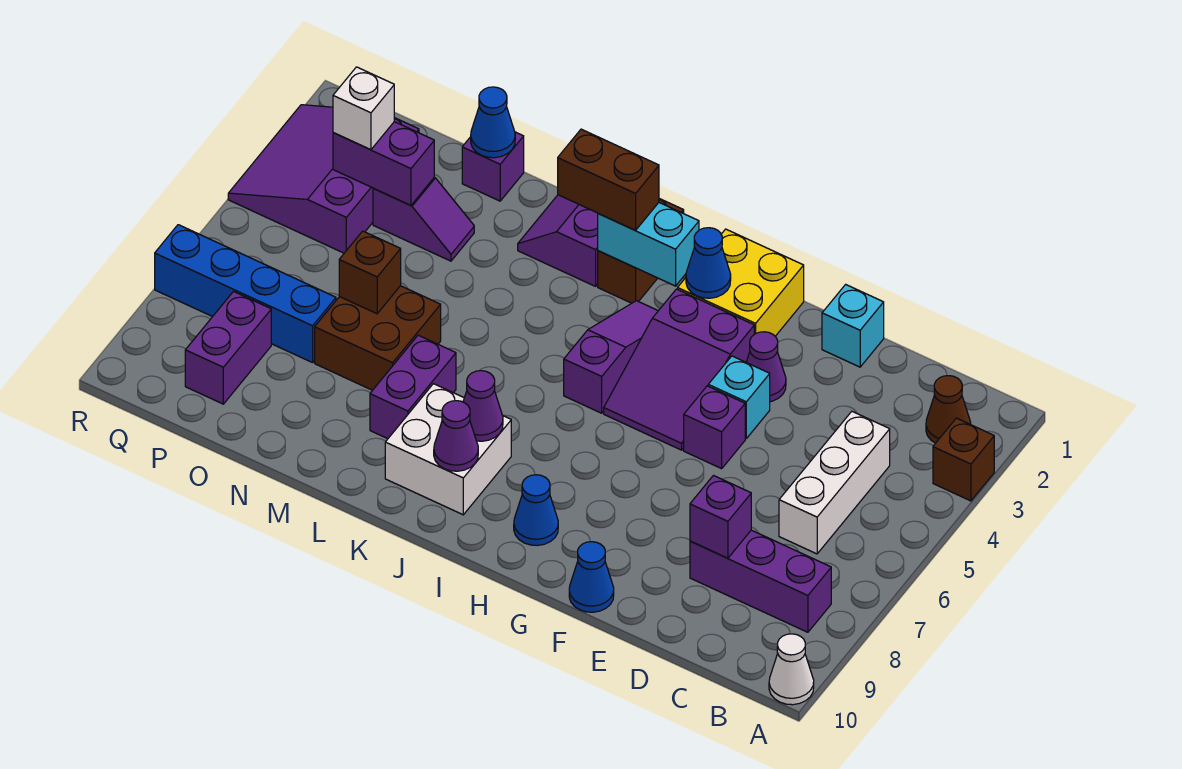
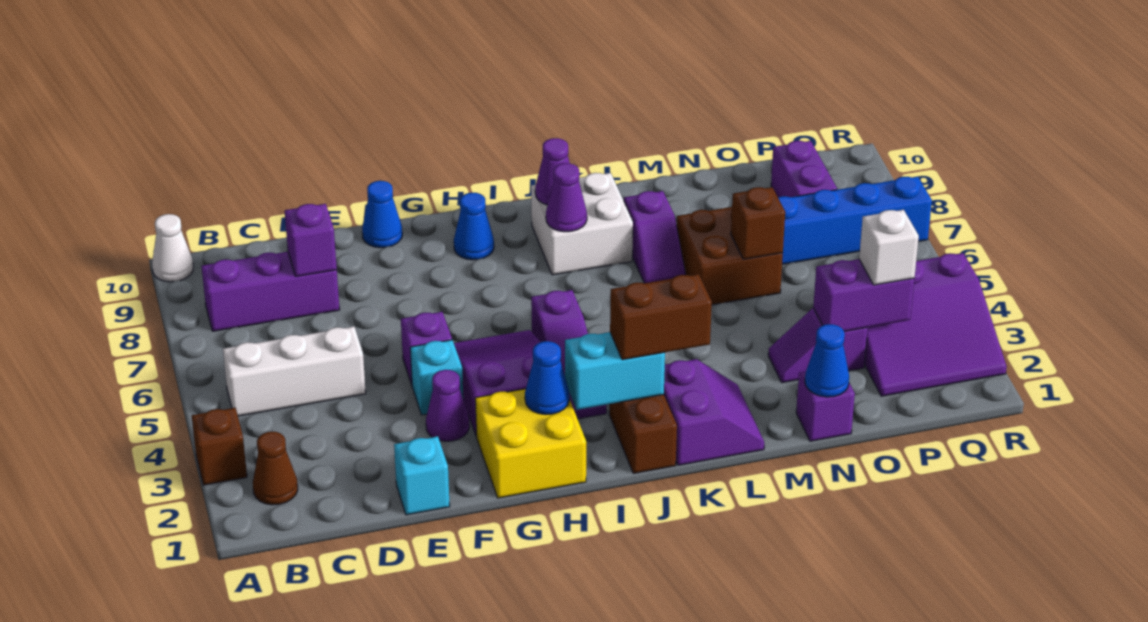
white brick C4:C6 level 1 -> white brick B5:D5 level 1
purple brick L7:L8 level 1 -> purple slope L7:L8 level 1 top 8
purple slope P2:R4 level 1 top P -> purple slope P2:R4 level 1 top 4

